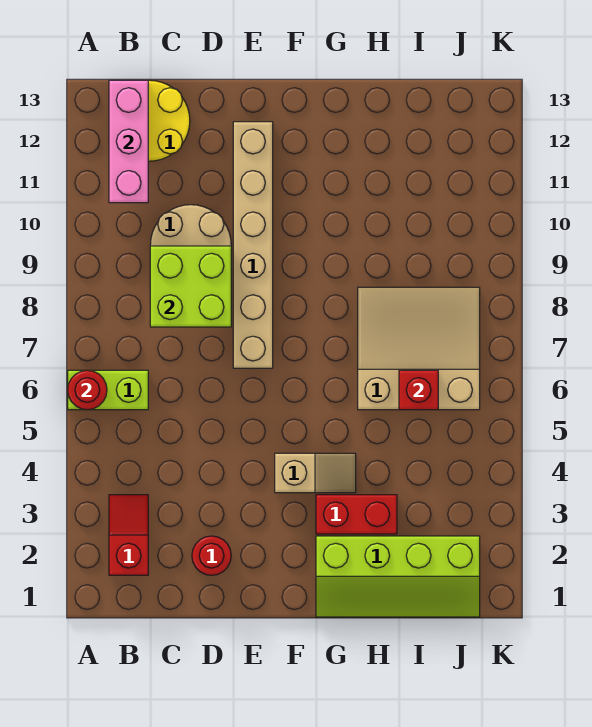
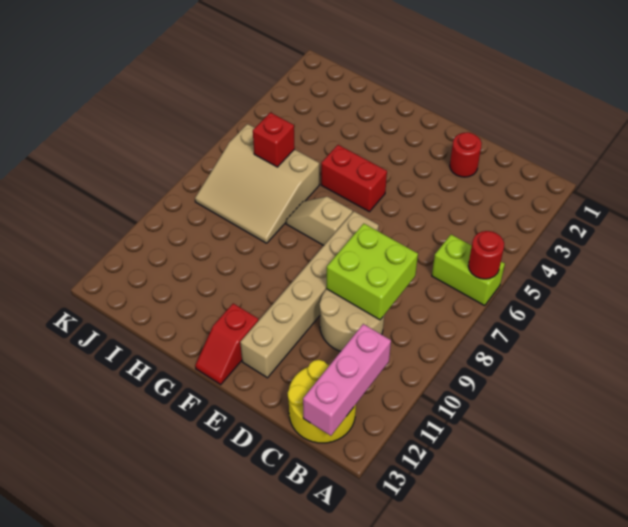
red slope B2:B3 level 1 top 2 -> red slope F12:F13 level 1 top 12
tan slope F4:G4 level 1 top F -> tan slope F7:G7 level 1 top F
lime slope G1:J2 level 1 top 2 -> none
red brick G3:H3 level 1 -> red brick F5:G5 level 1

